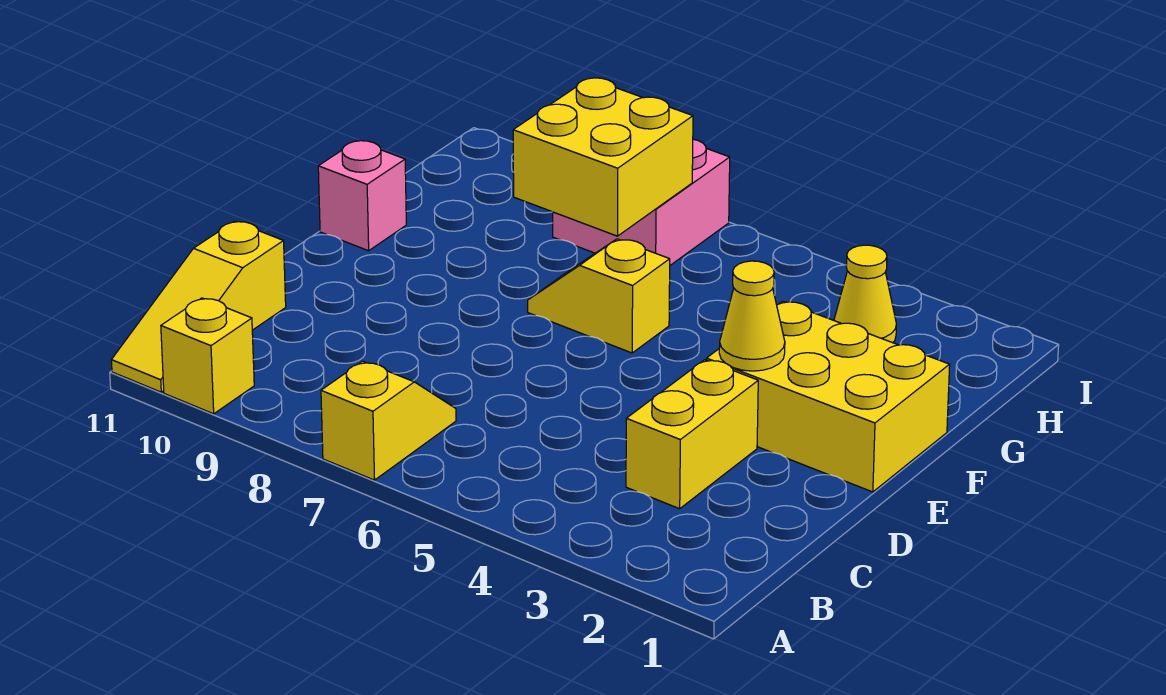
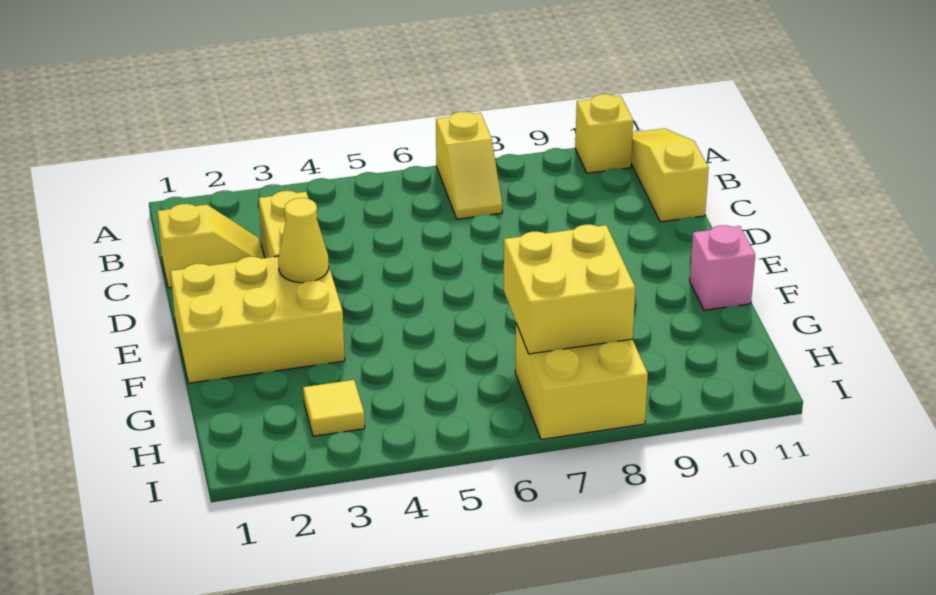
yellow slope F6:F7 level 1 top 6 -> yellow slope C1:C2 level 1 top 1
yellow cone H3 level 1 -> yellow tile H3 level 1
pink brick H7:I8 level 1 -> yellow brick H7:I8 level 1

